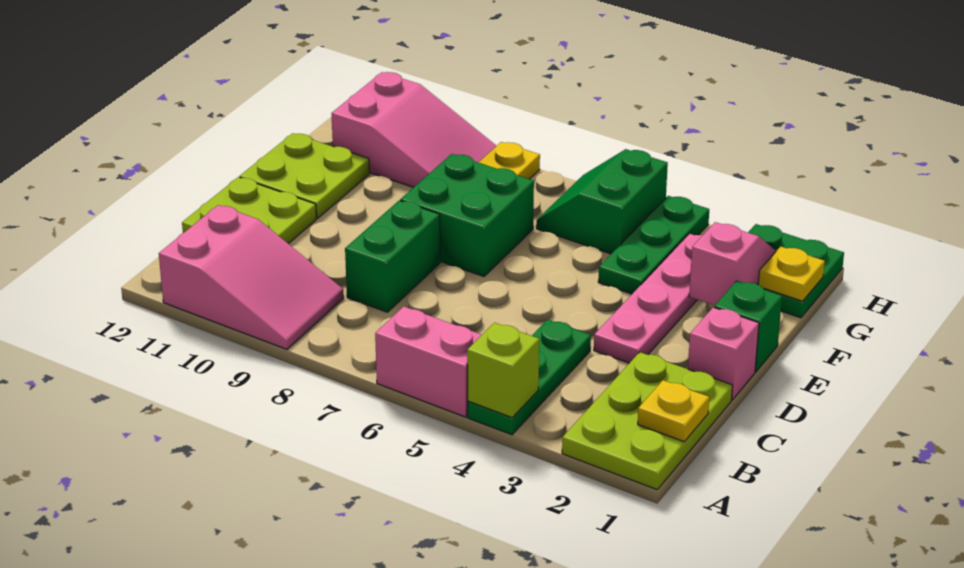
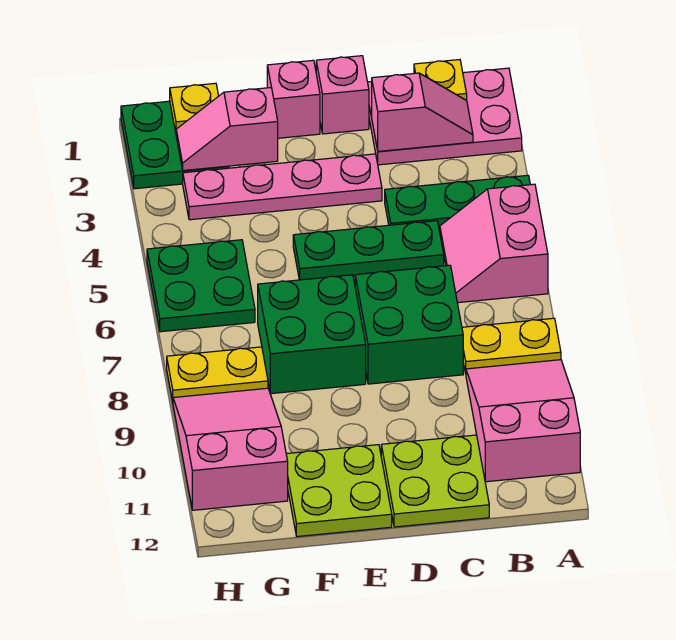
lime plate A1:C2 level 1 -> pink plate A1:C2 level 1
lime brick A4 level 2 -> none
none -> yellow plate A8:B8 level 1
none -> pink slope B2:C2 level 2 top C
green brick C8:D8 level 1 -> green brick C7:D8 level 1
green brick E1 level 1 -> pink brick E1 level 1
green plate F4:H4 level 1 -> green plate C5:E5 level 1
green slope G5:H6 level 1 top 5 -> green plate G5:H6 level 1

